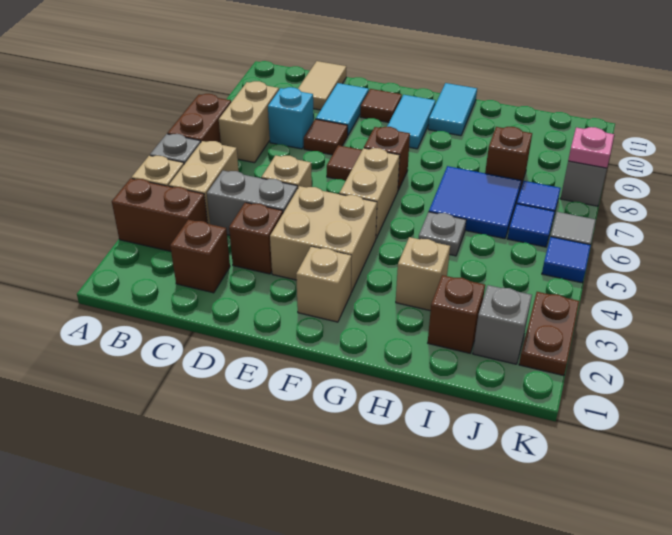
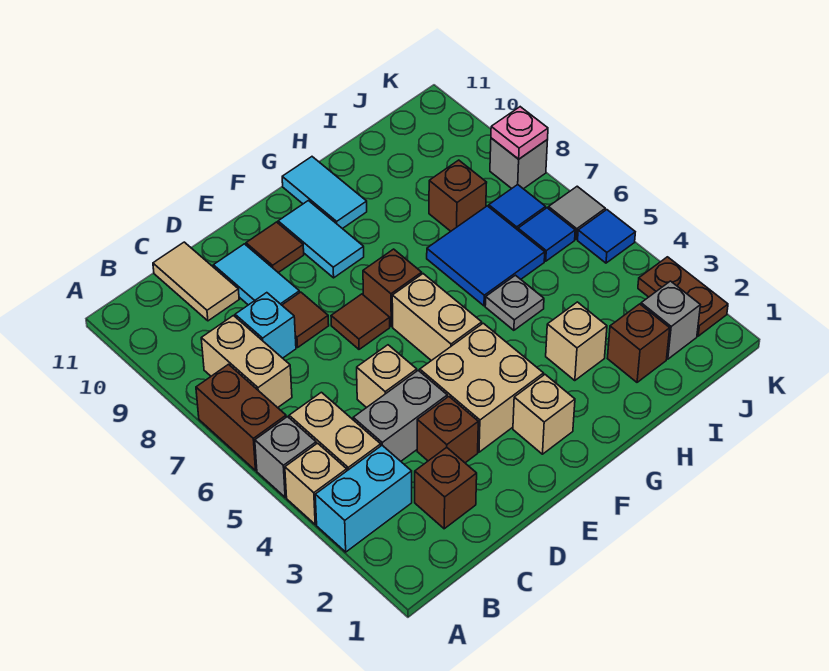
brown brick A3:B3 level 1 -> cyan brick A3:B3 level 1

